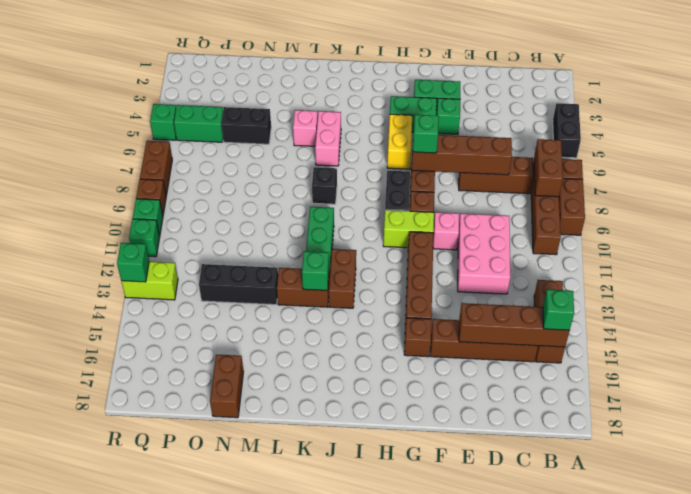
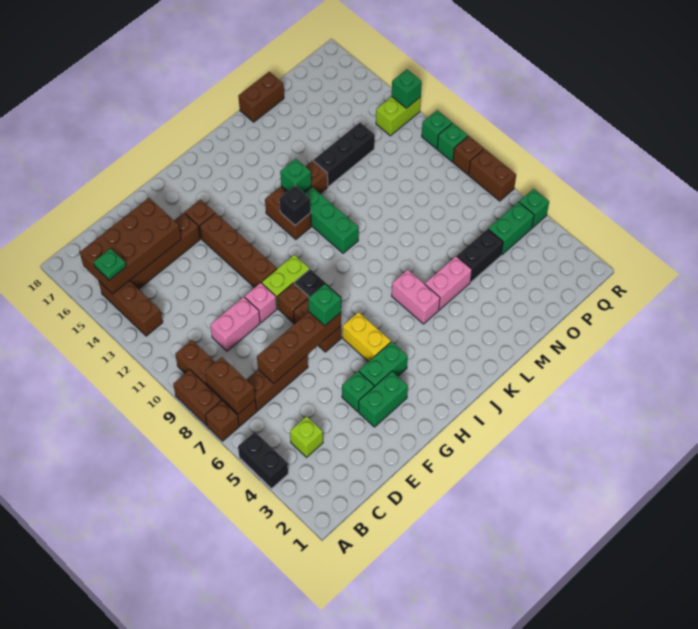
brown brick B15:E15 level 2 -> brown brick B15:E16 level 2
green brick B15 level 3 -> green plate B15 level 3
none -> lime brick C4 level 1
pink brick D10:E12 level 1 -> pink brick D10:E10 level 1
black brick K8 level 1 -> black brick J12 level 2
pink brick L5 level 1 -> pink brick L5:M5 level 1
brown brick N17:N18 level 1 -> brown brick M18:N18 level 1

